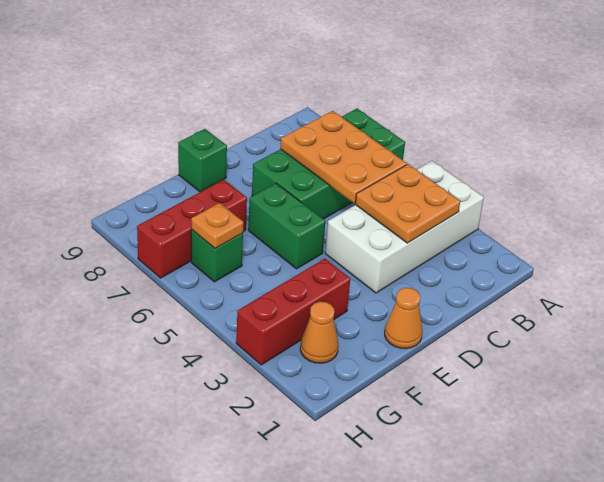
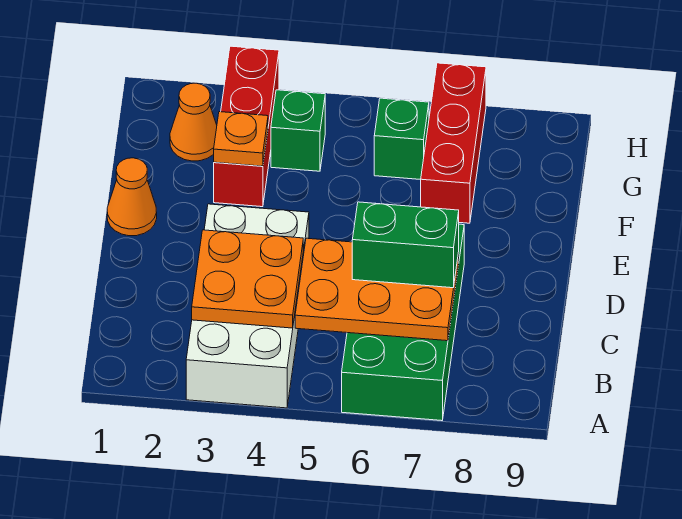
green brick E5:E6 level 1 -> green brick C6:C7 level 3
green brick E9 level 1 -> green brick G4 level 1
orange plate G6 level 2 -> orange plate F3 level 2

